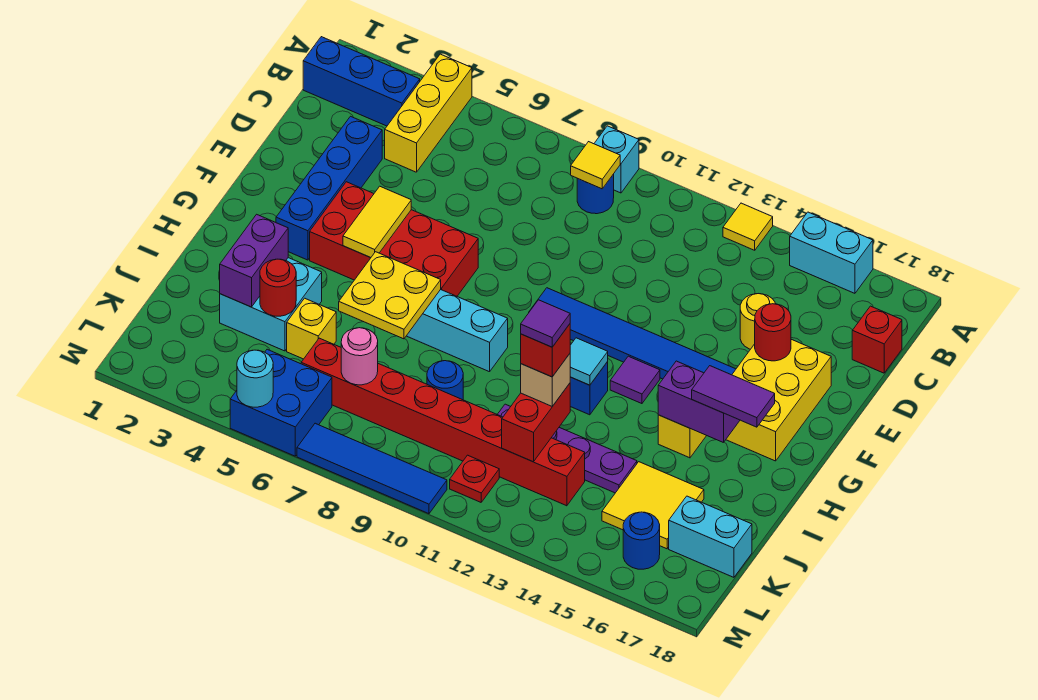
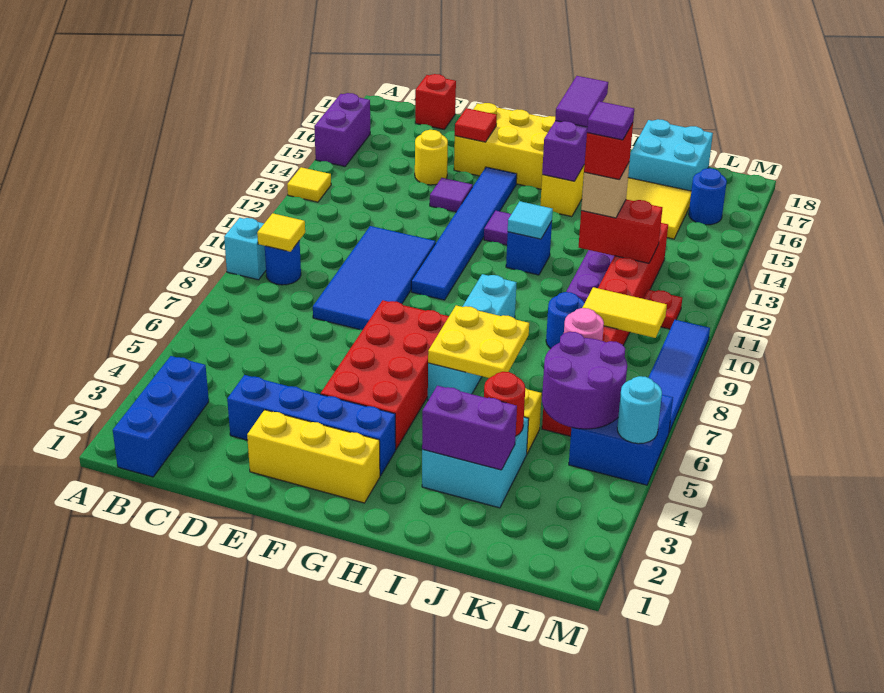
yellow brick A4:C4 level 1 -> yellow brick E2:G2 level 1
cyan brick A15:A16 level 1 -> purple brick A15:A16 level 1
none -> blue tile D8:E11 level 1
none -> purple tile E14 level 1
red round brick E16 level 2 -> red tile E16 level 2
yellow tile F5:G5 level 2 -> yellow tile K9:L9 level 2
none -> purple round brick K5:L6 level 2
cyan brick K17:K18 level 1 -> cyan brick J17:K18 level 1

